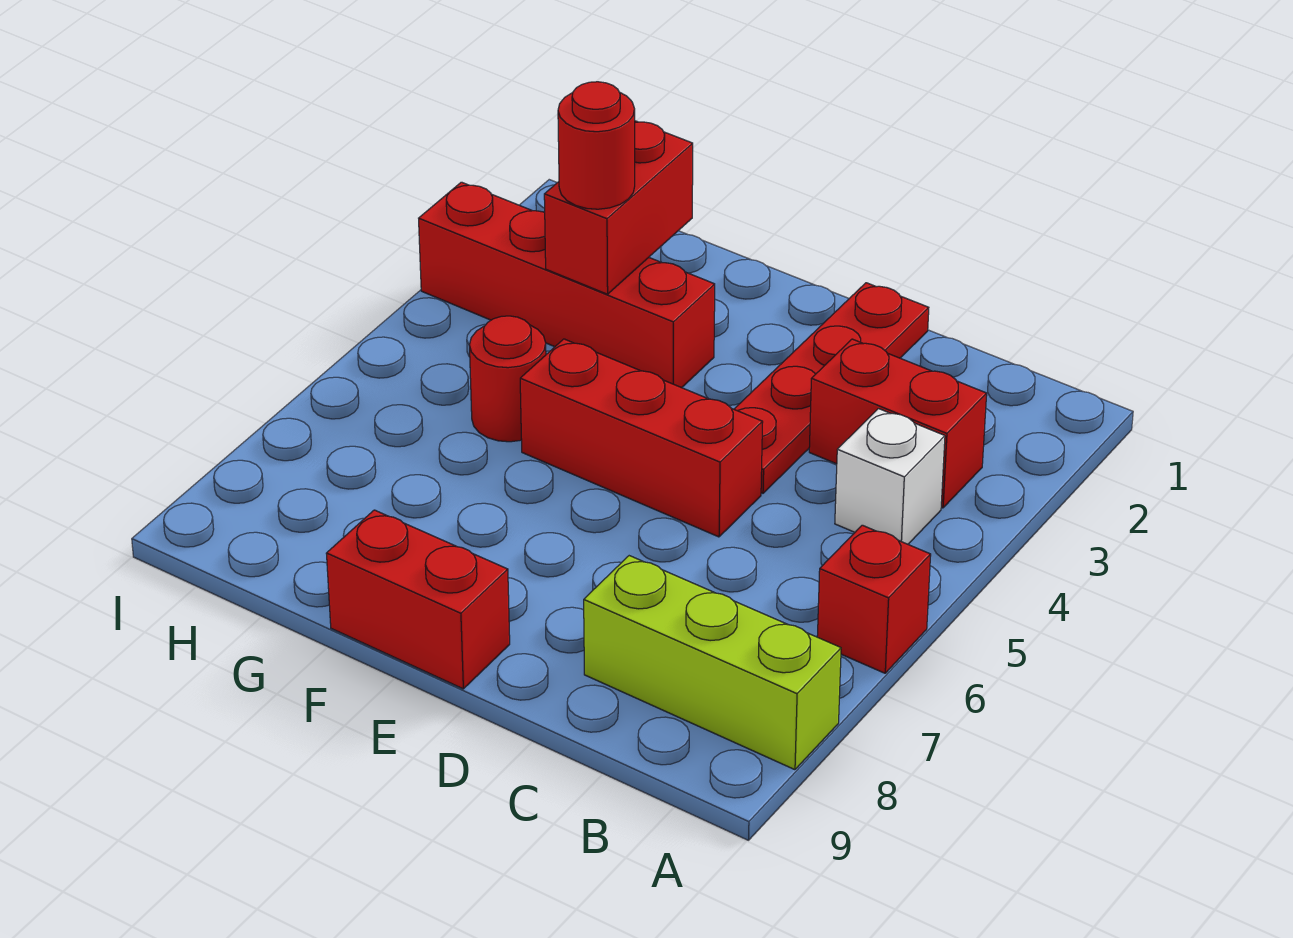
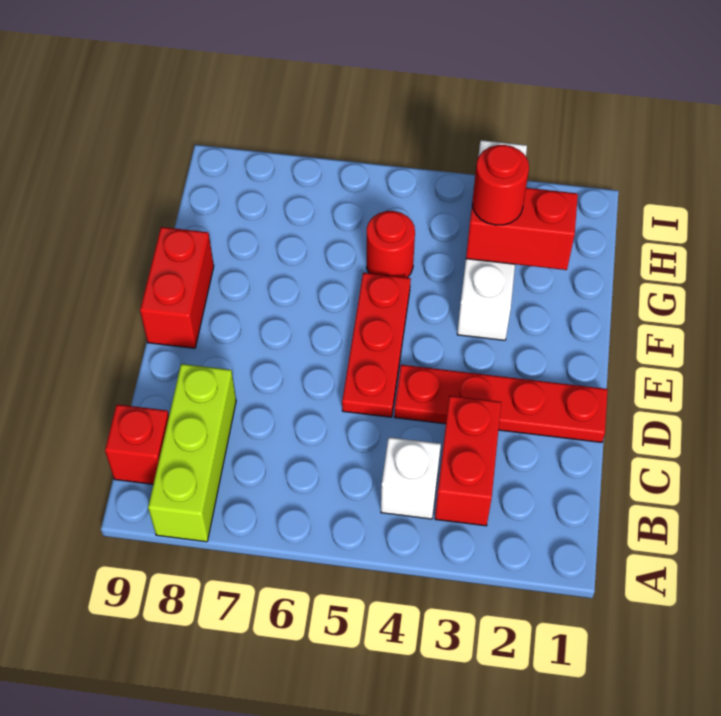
red brick A6 level 1 -> red brick B9 level 1
red brick D5:F5 level 1 -> red plate D5:F5 level 1
red brick F3:I3 level 1 -> white brick F3:I3 level 1

